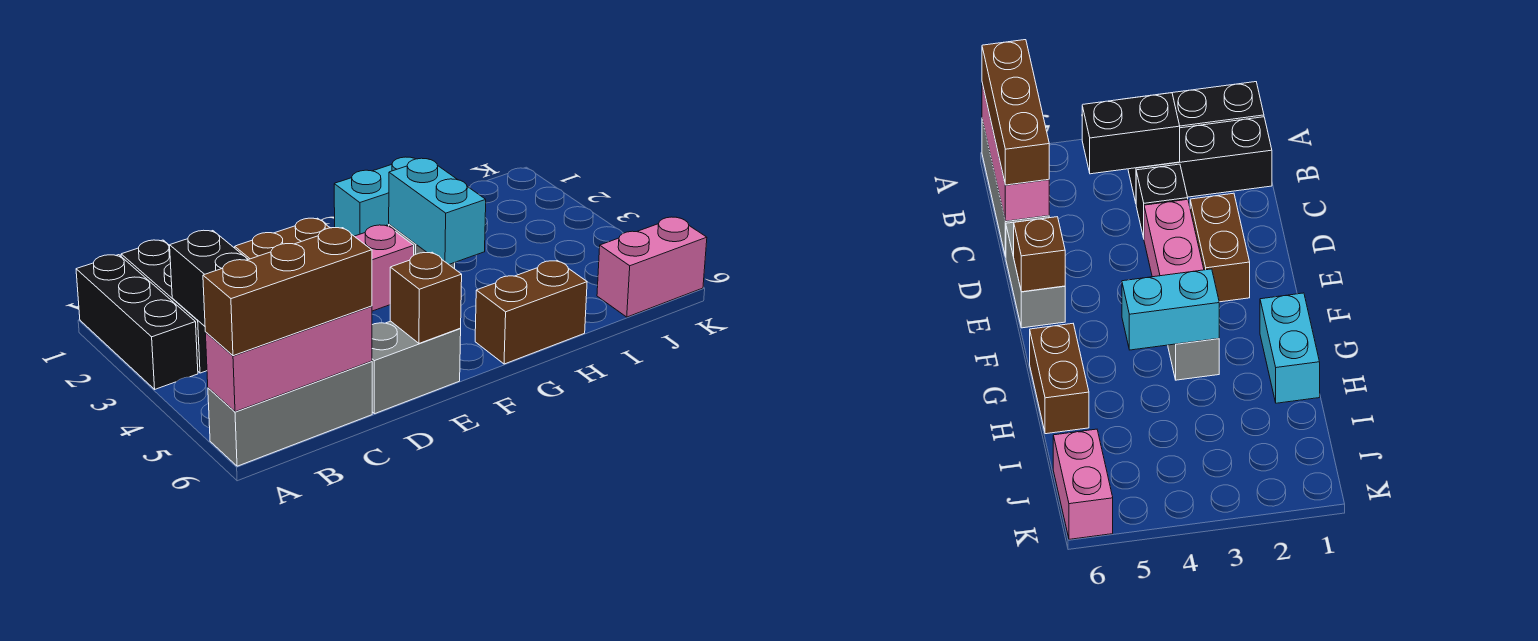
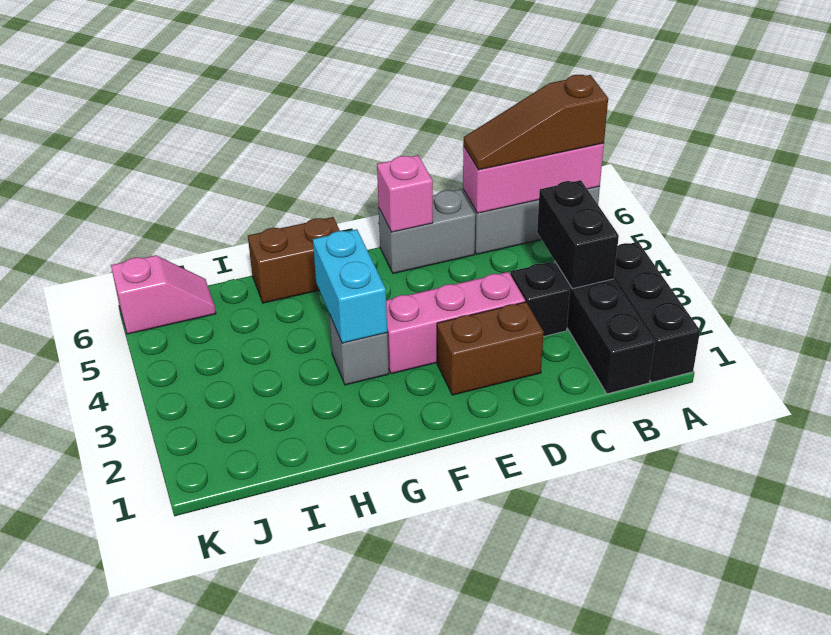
brown brick A6:C6 level 3 -> brown slope A6:C6 level 3 top A
brown brick E6 level 2 -> pink brick E6 level 2
cyan brick G1:H1 level 1 -> none
pink brick J6:K6 level 1 -> pink slope J6:K6 level 1 top K

